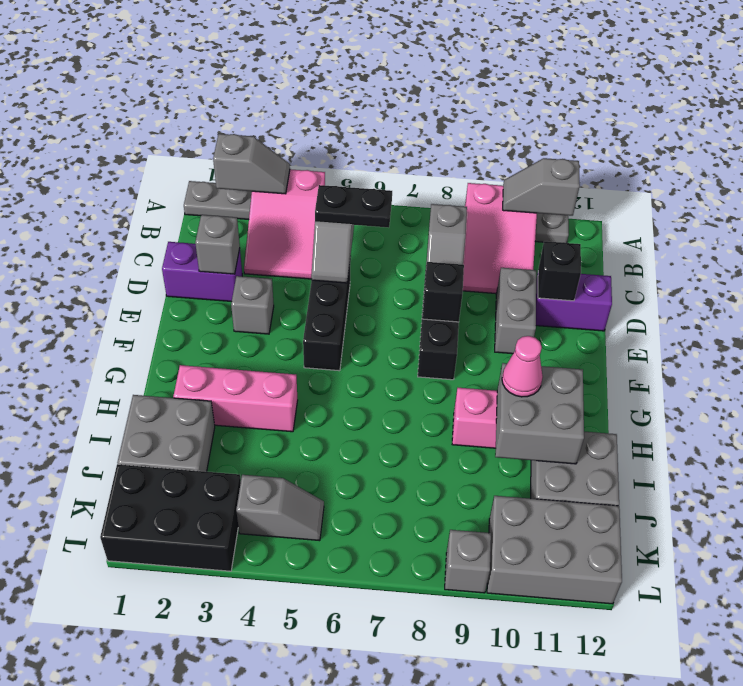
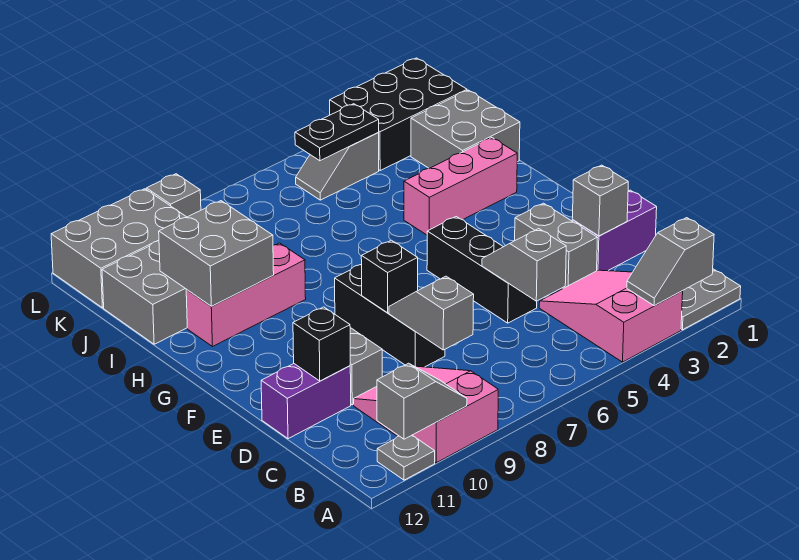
black plate C5:C6 level 3 -> black plate K4:K5 level 2
grey brick E3 level 1 -> grey brick D3:E3 level 1
pink cone H10 level 3 -> none

